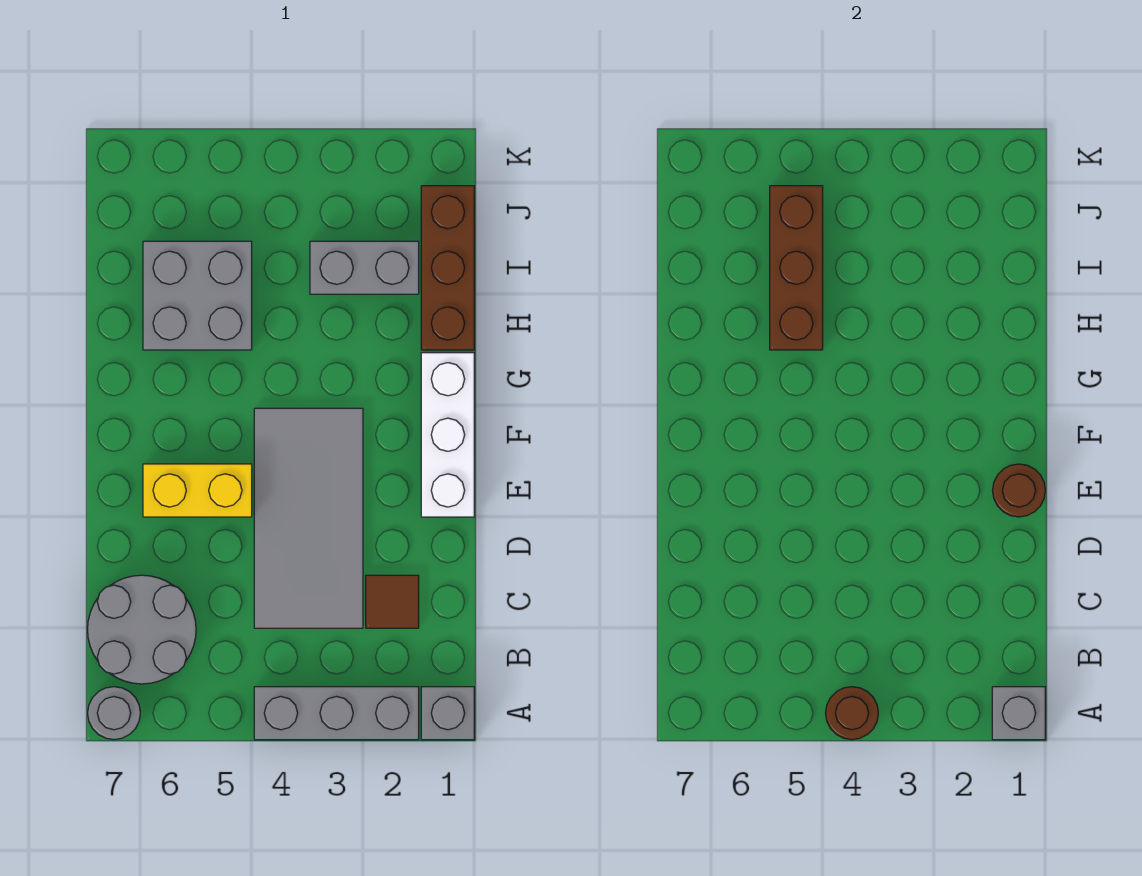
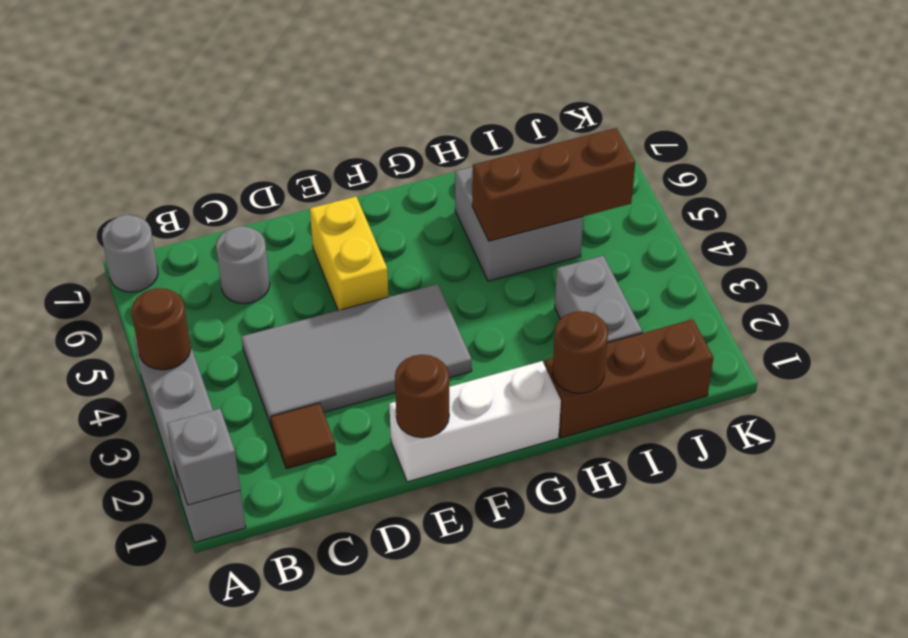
grey round brick B6:C7 level 1 -> grey round brick C6 level 1
none -> brown round brick H1 level 2

